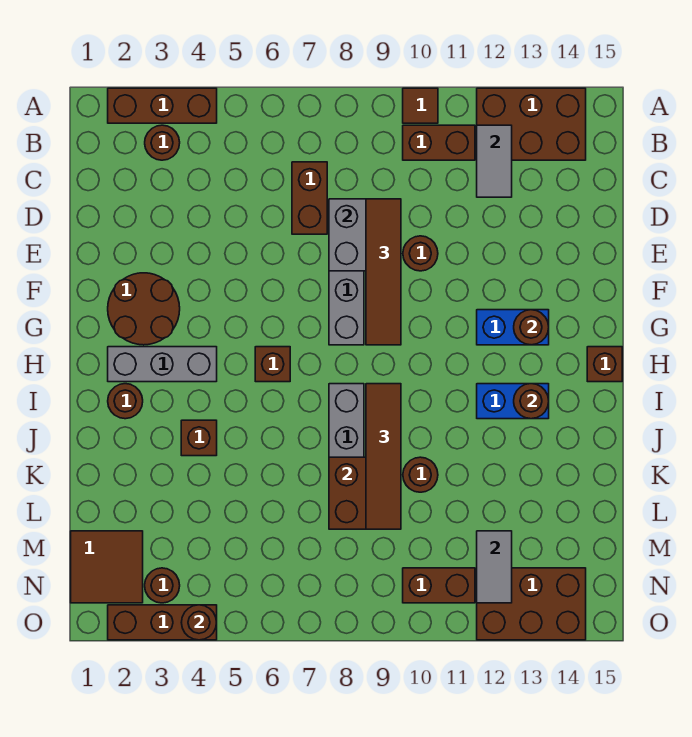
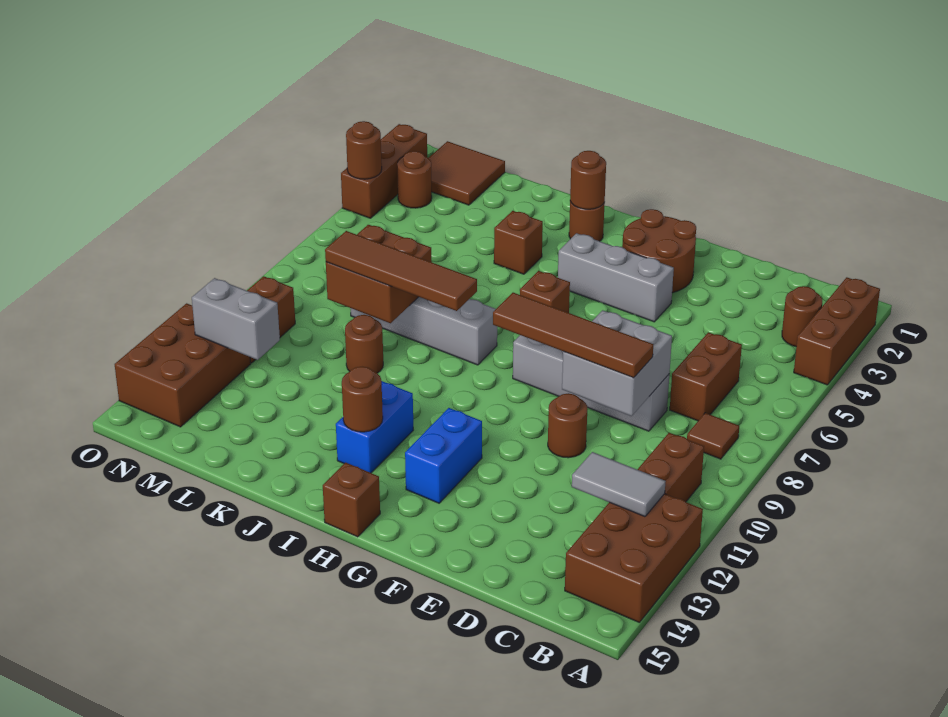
brown tile A10 level 1 -> brown tile B8 level 1
brown brick C7:D7 level 1 -> brown brick C6:C7 level 1
brown round brick G13 level 2 -> brown round brick I2 level 2
grey brick H2:H4 level 1 -> grey brick F4:H4 level 1
grey tile M12:N12 level 2 -> grey brick M12:N12 level 2

